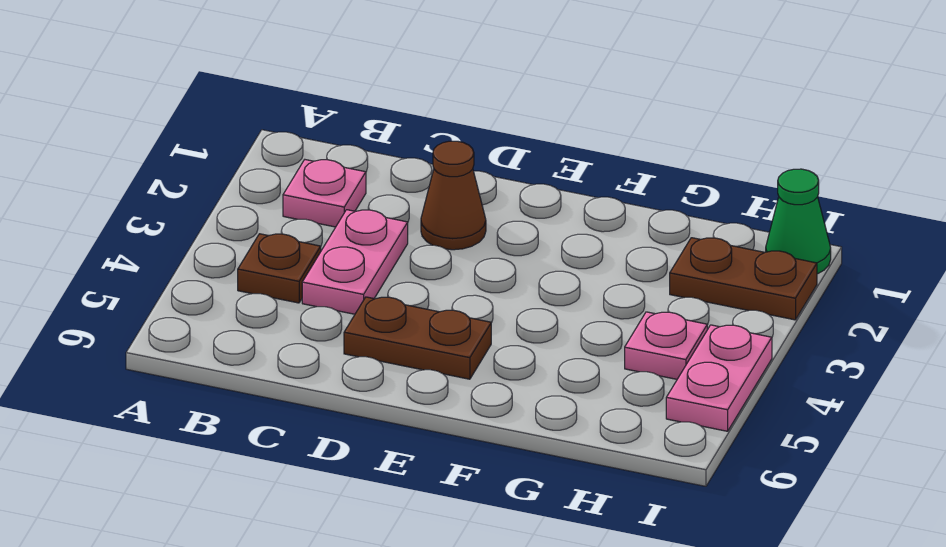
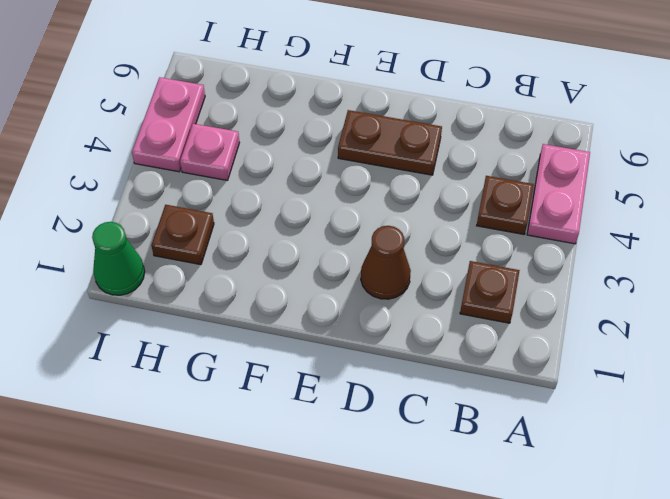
pink plate B2 level 1 -> brown plate B2 level 1
pink plate C3:C4 level 1 -> pink plate A4:A5 level 1
brown plate H2:I2 level 1 -> brown plate H2 level 1

